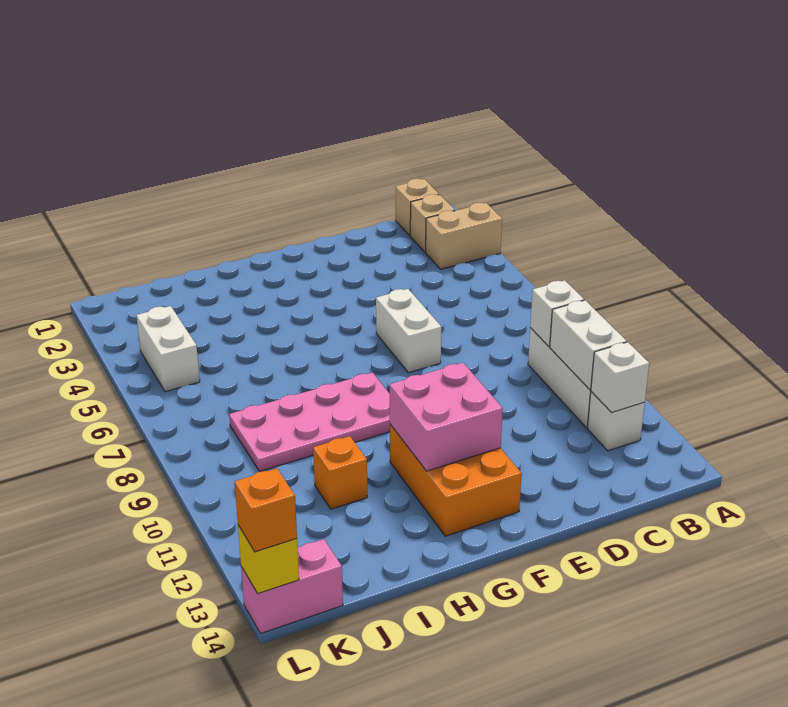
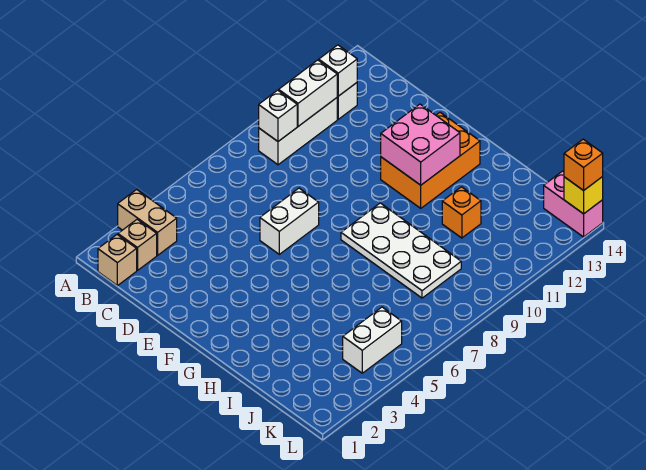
pink plate G8:J9 level 1 -> white plate G8:J9 level 1

